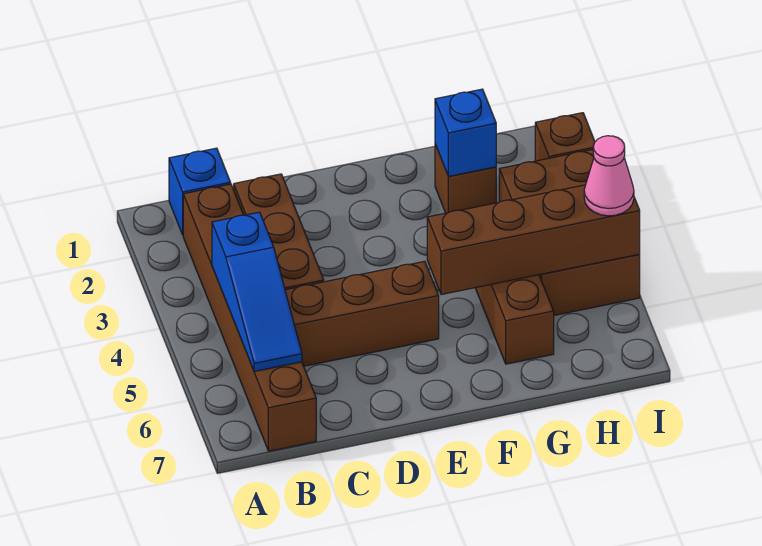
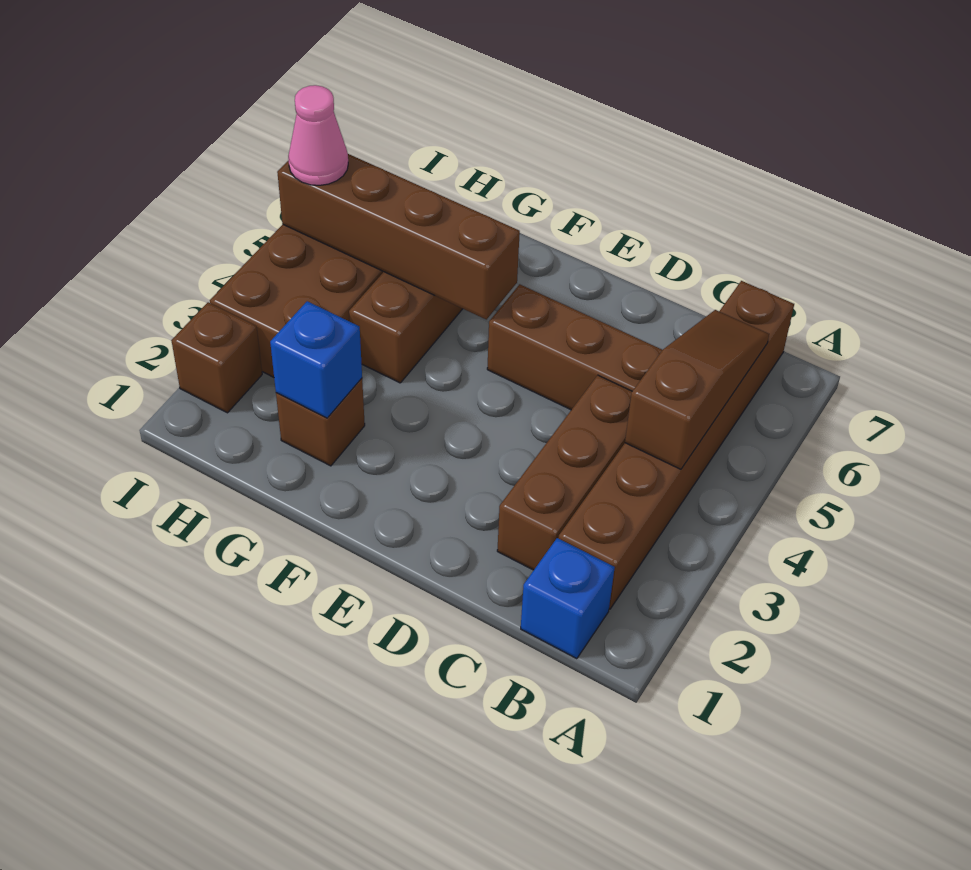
blue slope B4:B6 level 2 top 4 -> brown slope B4:B6 level 2 top 4

